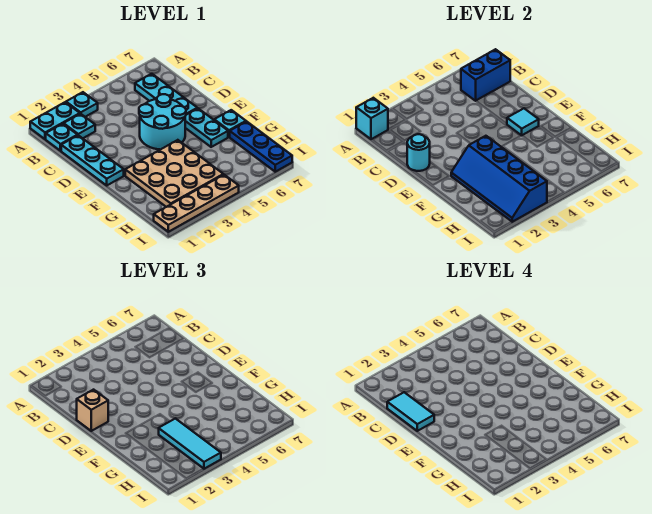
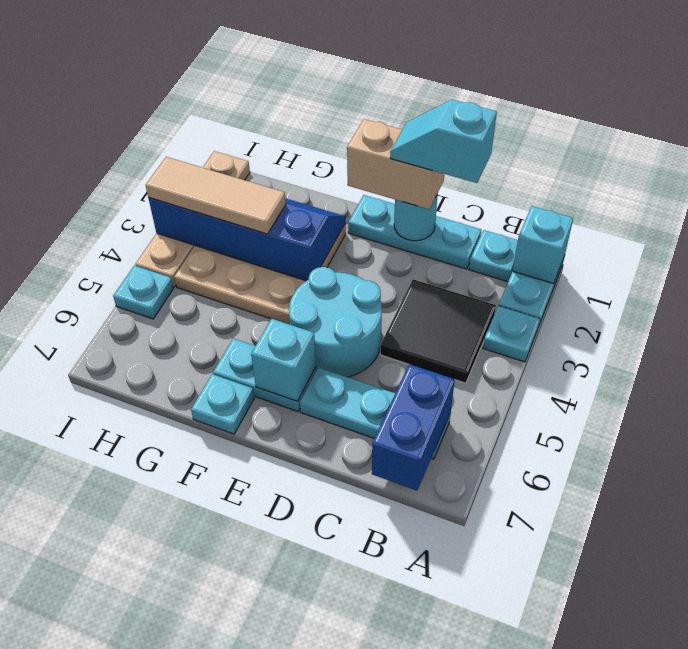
cyan plate B2 level 1 -> cyan plate I5 level 1
none -> black tile B3:C4 level 1
cyan tile C1:D1 level 4 -> cyan slope C1:D1 level 4 top C
tan brick D1 level 3 -> tan brick D1:E1 level 3
cyan tile E6 level 2 -> cyan brick E6 level 2
cyan tile G3:I3 level 3 -> tan tile G3:I3 level 3
blue plate G7:I7 level 1 -> none

